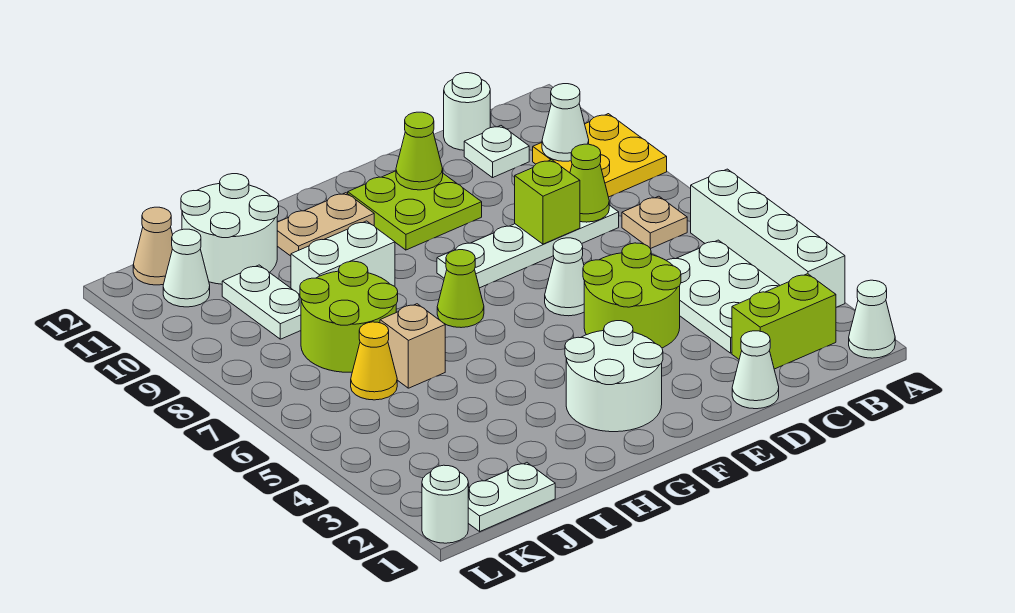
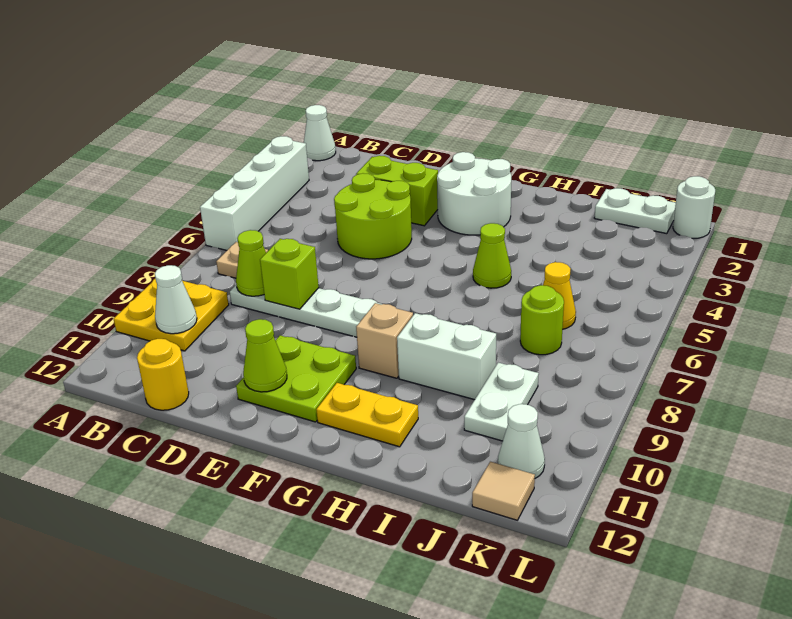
lime brick B2:C2 level 1 -> lime brick D3:E3 level 1
white plate B3:C5 level 1 -> none
white plate C11 level 1 -> none
white round brick C12 level 1 -> yellow round brick C12 level 1
white cone D1 level 1 -> none
white cone E6 level 1 -> none
lime cone G7 level 1 -> lime cone H5 level 1
tan plate G11:H11 level 1 -> yellow plate G11:H11 level 1
tan brick I6 level 1 -> tan brick G9 level 1
lime round brick I7:J8 level 1 -> lime round brick J7 level 1
white round brick I11:J12 level 1 -> none
tan cone K12 level 1 -> tan tile K12 level 1

